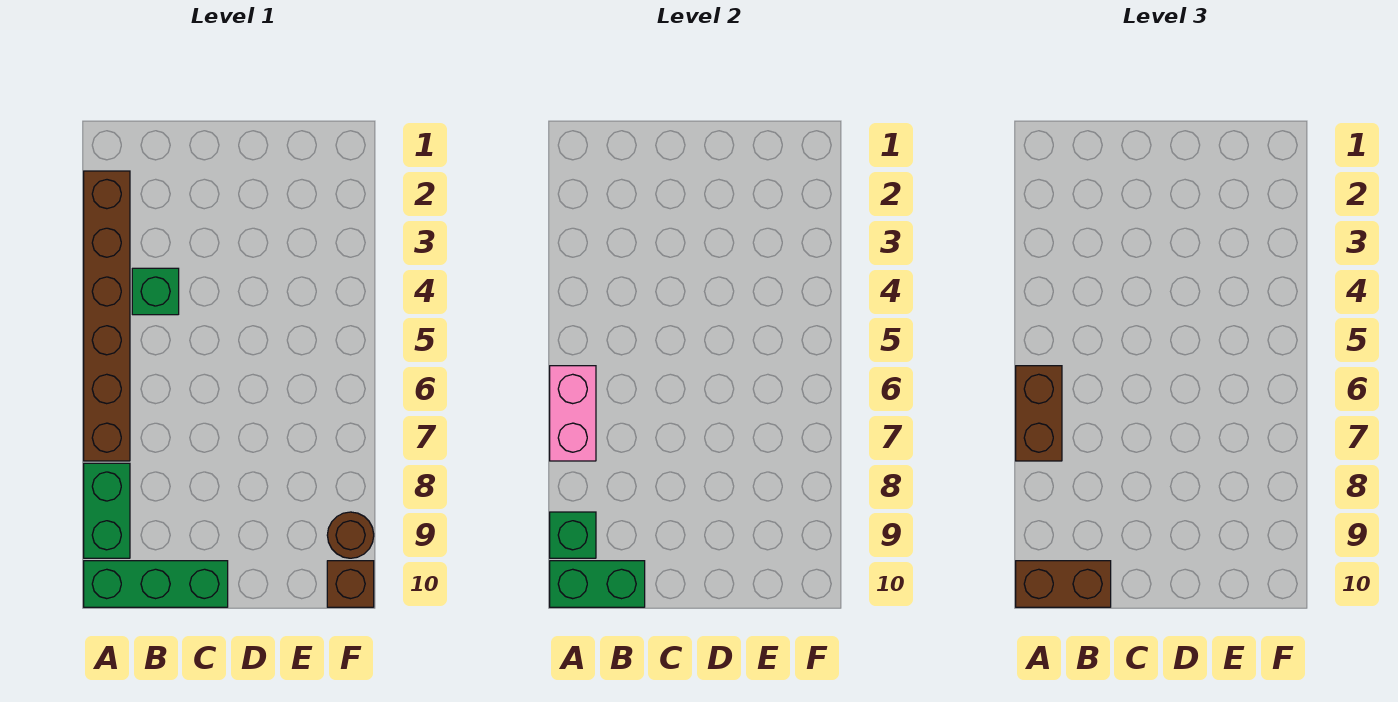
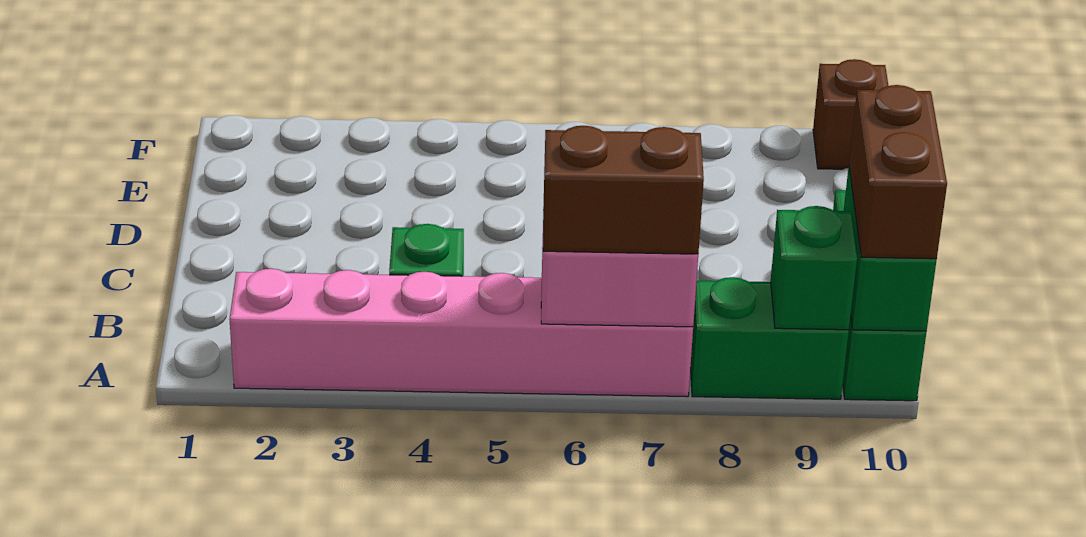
brown brick A2:A7 level 1 -> pink brick A2:A7 level 1
brown round brick F9 level 1 -> none

